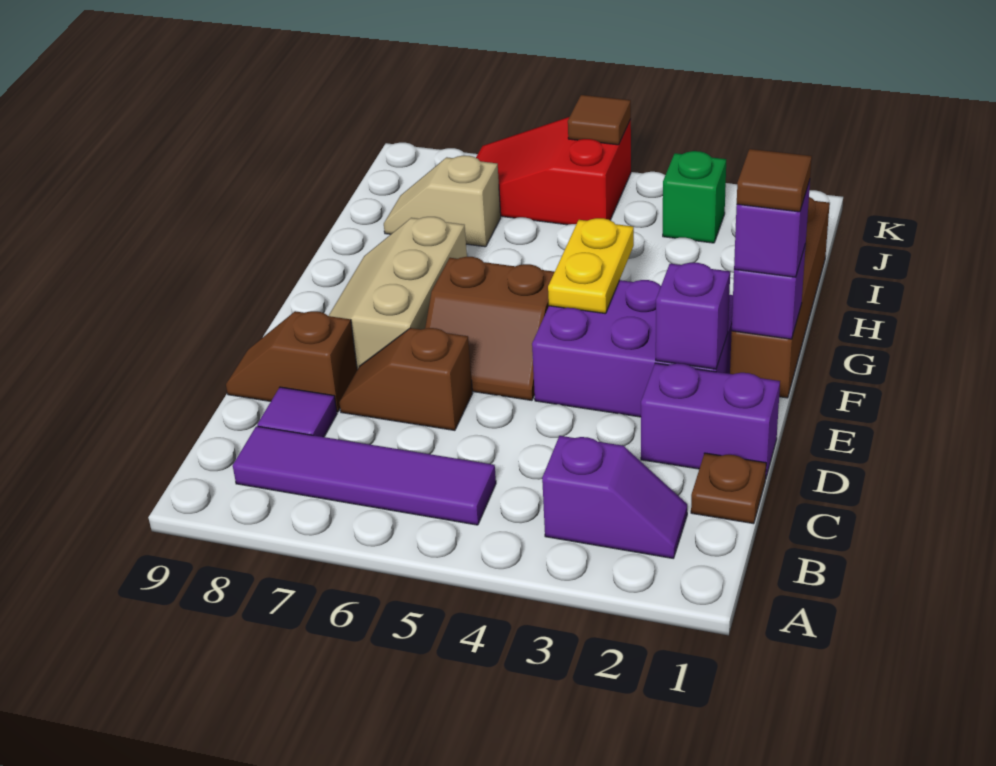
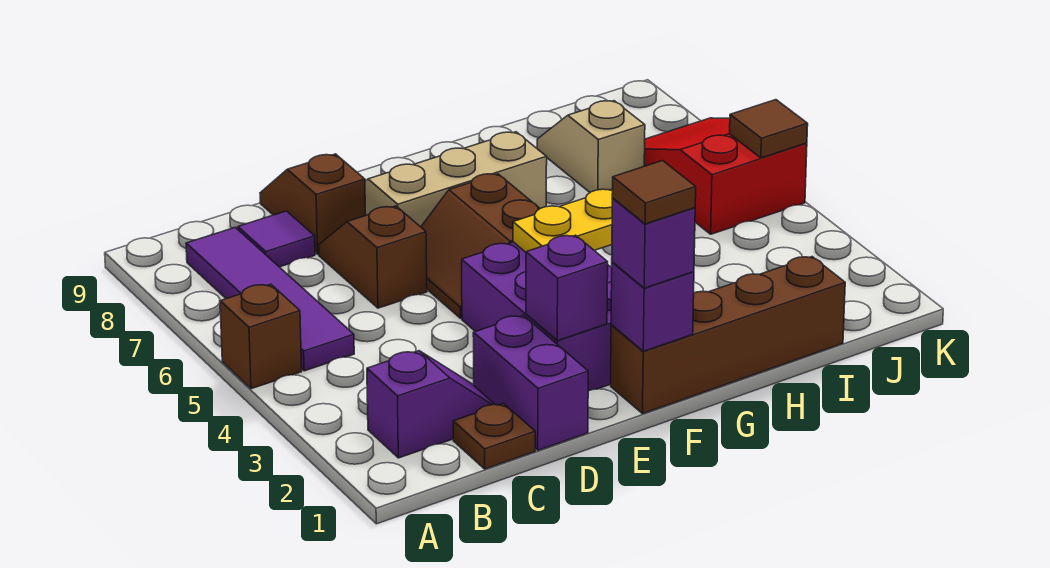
none -> brown brick A5 level 1
purple slope B2:B3 level 1 top 3 -> purple slope B2:C2 level 1 top B
green brick J3 level 1 -> none

